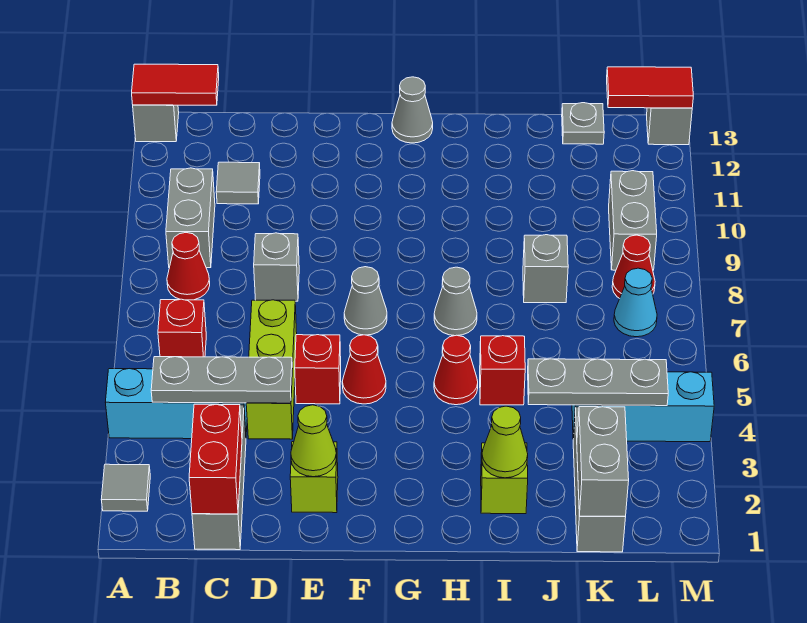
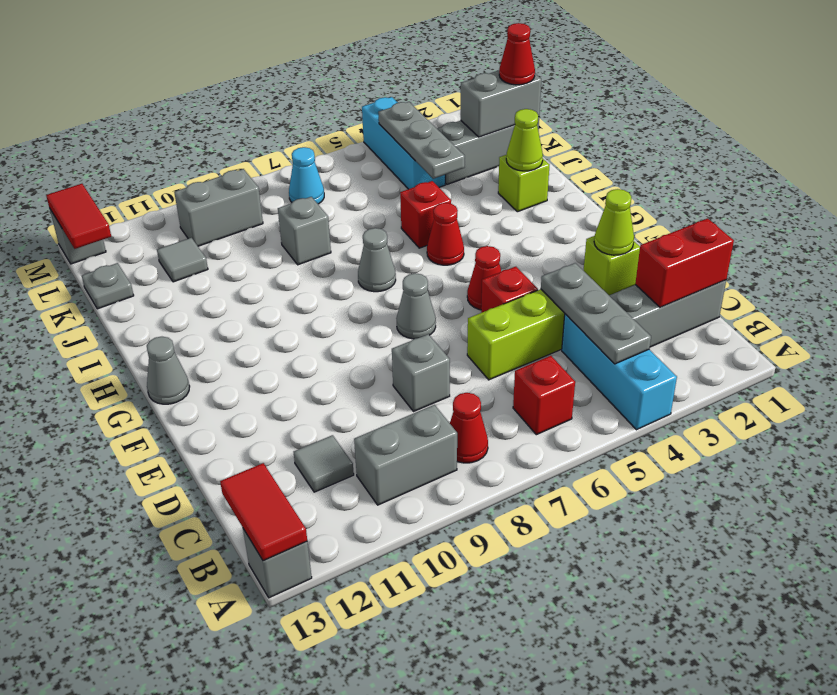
grey tile A2 level 1 -> grey tile K11 level 1
red cone L8 level 1 -> red cone K1 level 3

